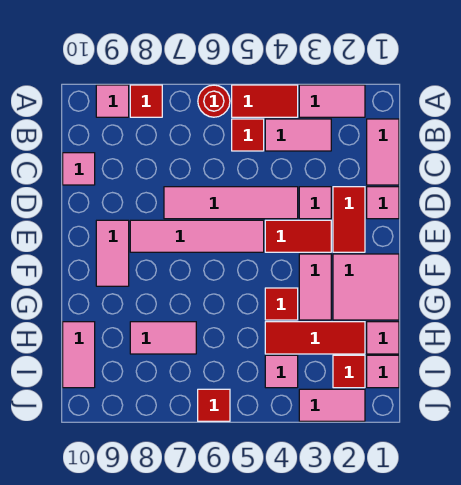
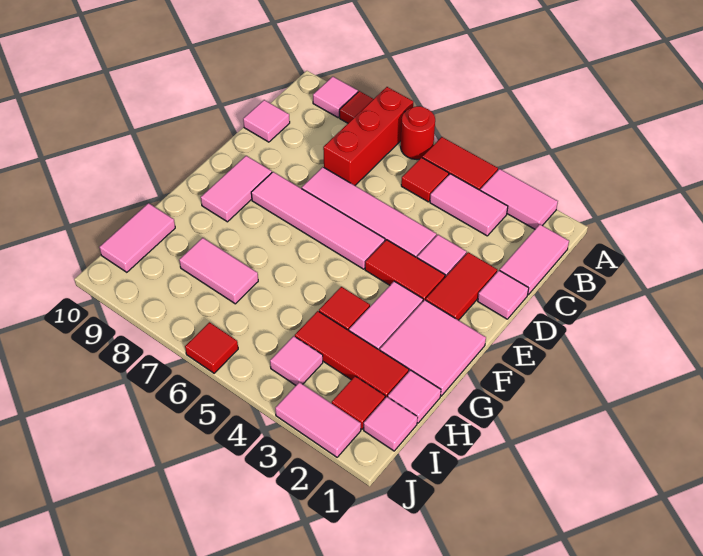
none -> red brick A7:C7 level 1

